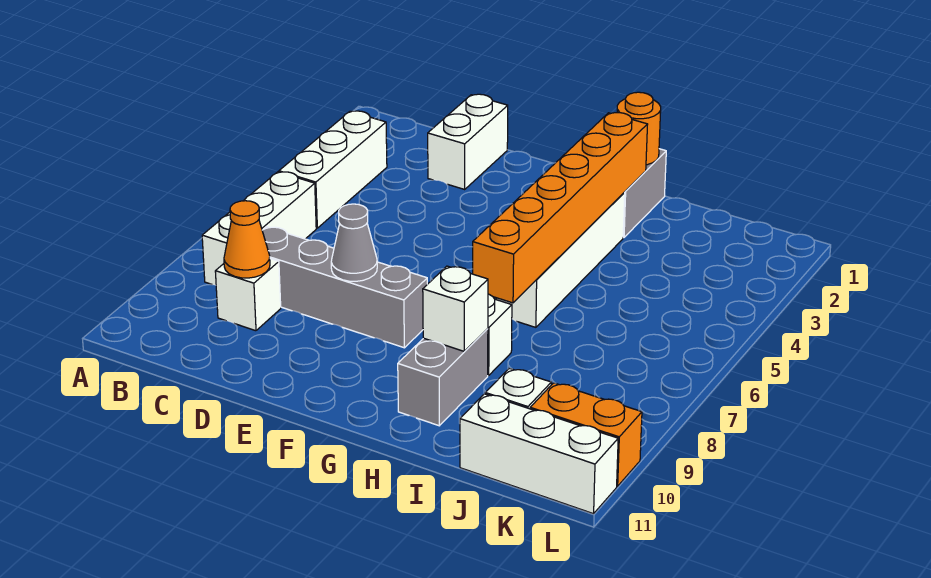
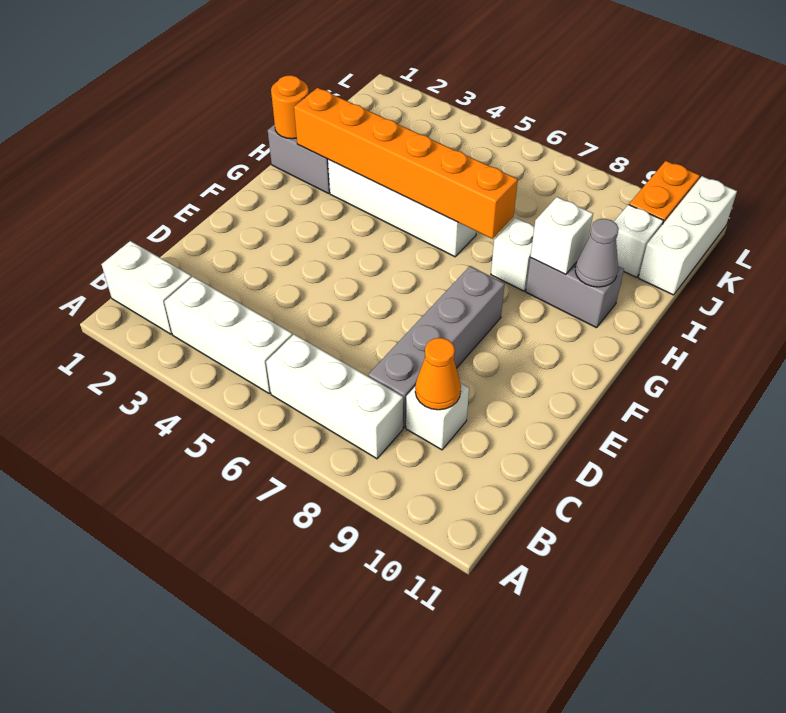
white brick D1:D2 level 1 -> white brick B1:B2 level 1
grey cone E8 level 2 -> grey cone H10 level 2

